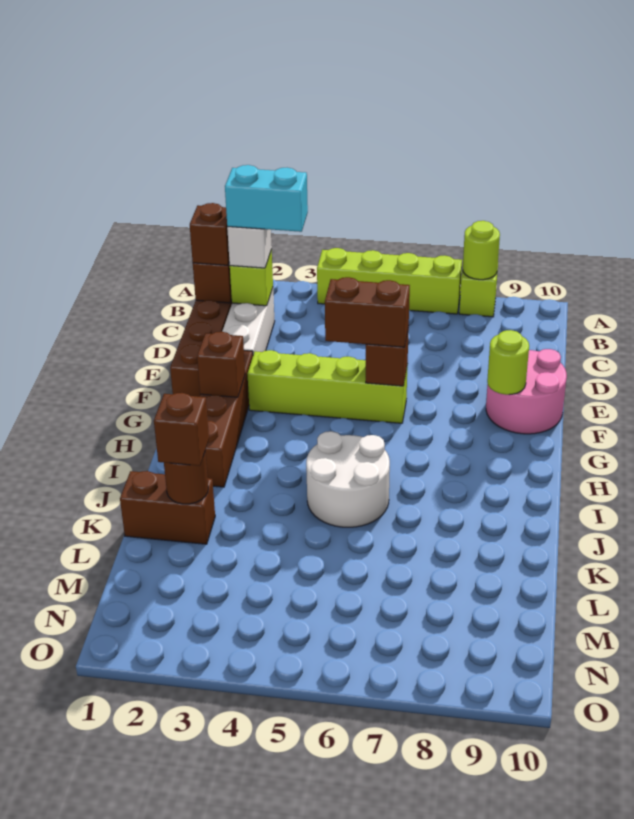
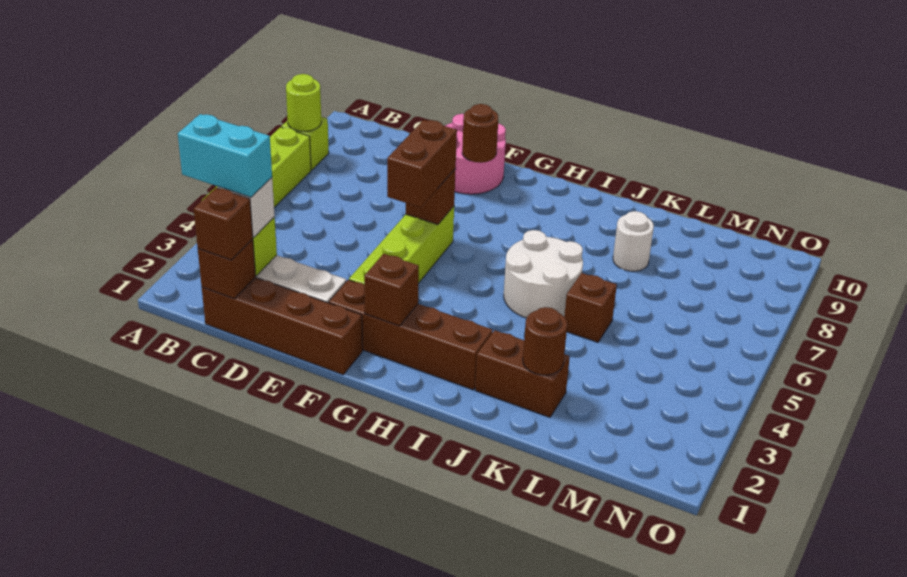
cyan brick C2:C3 level 4 -> cyan brick B2:C2 level 4
lime round brick F9 level 2 -> brown round brick F9 level 2
brown brick K1:K2 level 1 -> brown brick J2:K2 level 1
brown brick K2 level 3 -> brown brick K5 level 1
none -> white round brick K8 level 1

